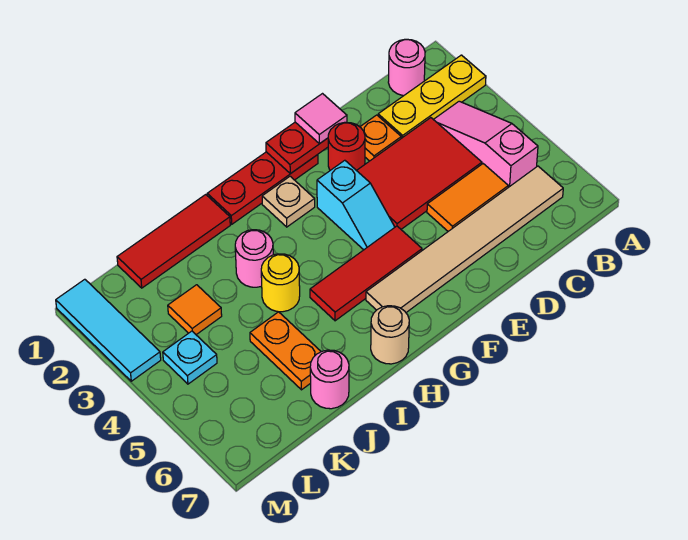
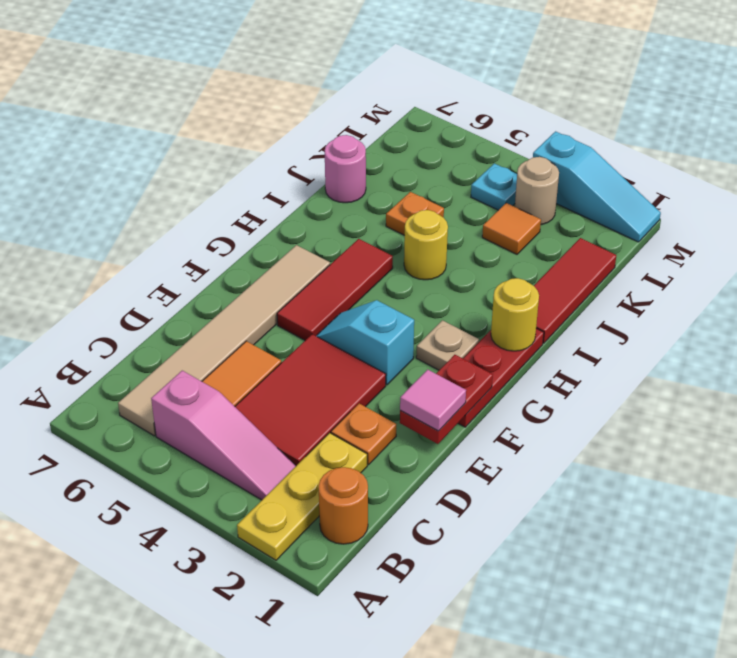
pink round brick B1 level 1 -> orange round brick B1 level 1
red round brick E2 level 1 -> none
none -> yellow round brick H1 level 2
tan round brick H7 level 1 -> tan round brick L3 level 1
pink round brick I3 level 1 -> none
orange plate J5:J6 level 1 -> orange plate J5 level 1
cyan tile M1:M3 level 1 -> cyan slope M1:M3 level 1 top 3

